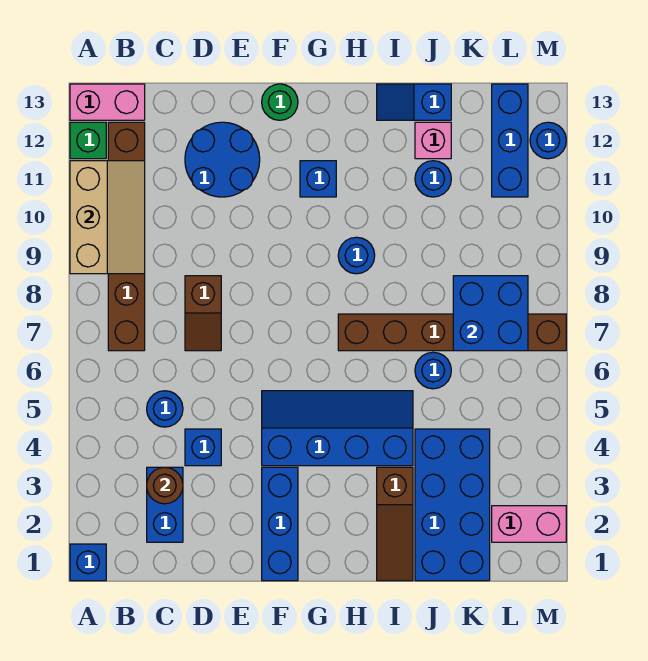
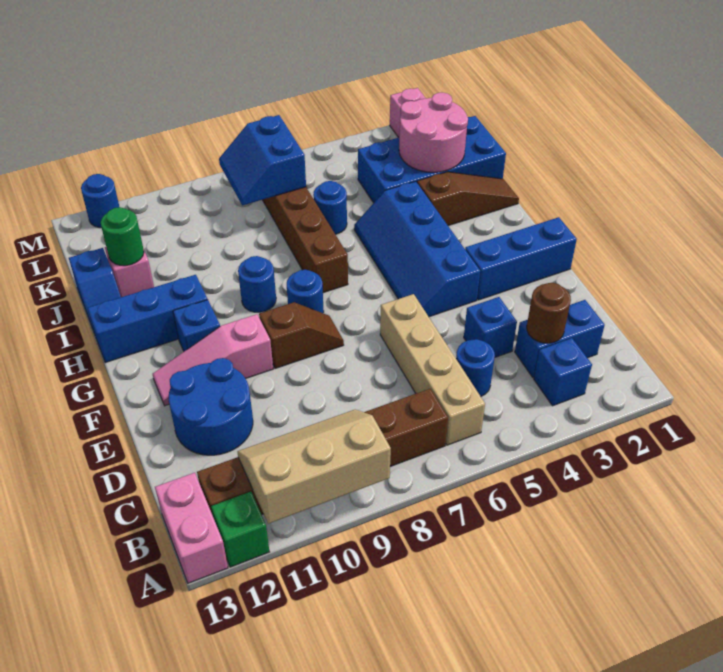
blue brick A1 level 1 -> blue brick B3 level 1
none -> tan brick B6:E6 level 1
brown slope D7:D8 level 1 top 8 -> brown slope F8:F9 level 1 top 9
none -> pink slope F10:F12 level 1 top 10
green round brick F13 level 1 -> green round brick J12 level 2
none -> pink round brick J2:K3 level 2
blue round brick J11 level 1 -> blue round brick G8 level 1
blue brick K7:L8 level 2 -> blue slope K7:L8 level 2 top 7
blue brick L11:L13 level 1 -> blue brick H11:H13 level 1

